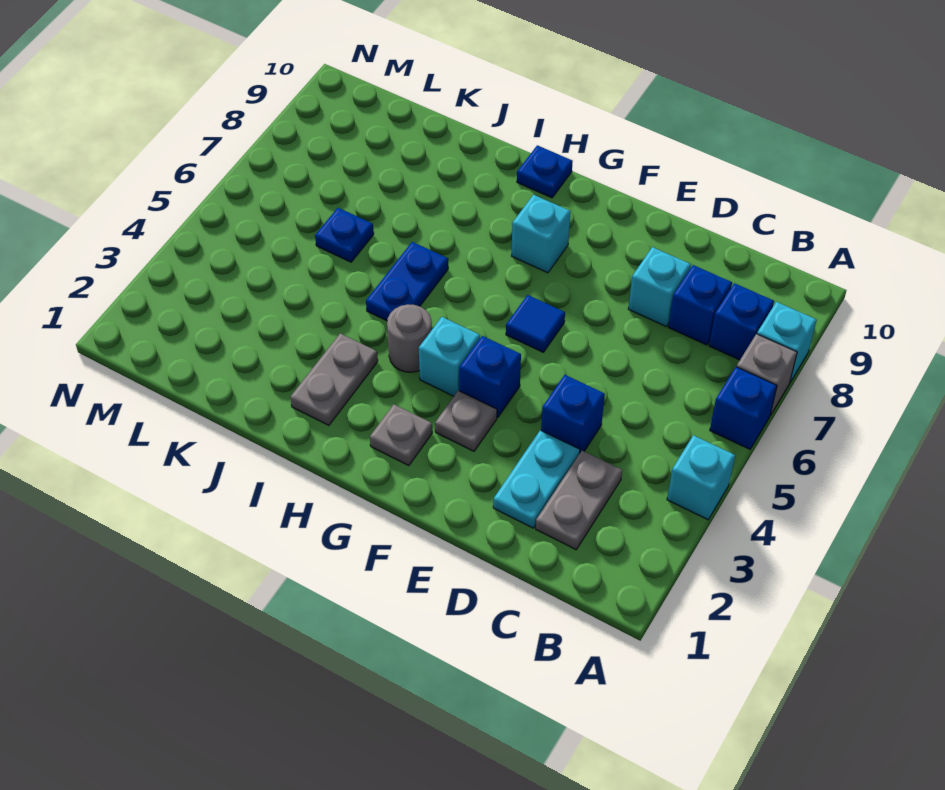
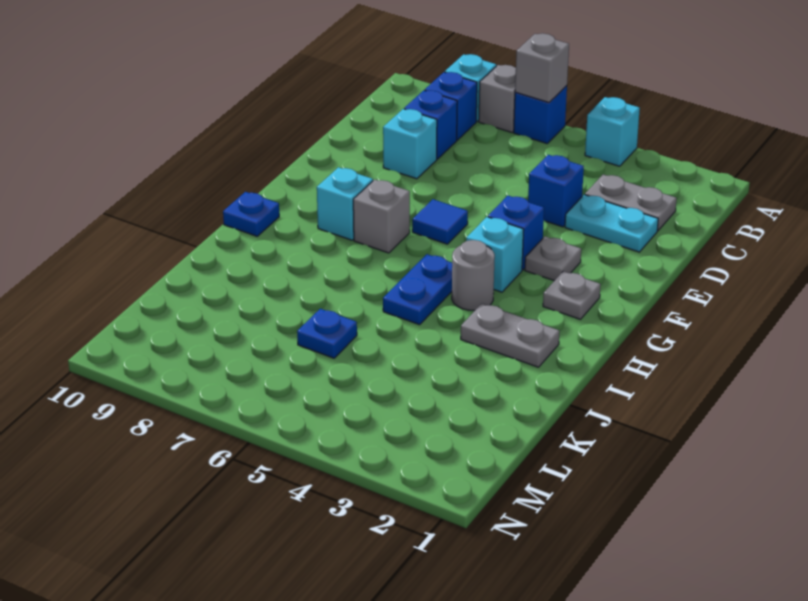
none -> grey brick A6 level 2
none -> grey brick G7 level 1
blue plate I5:I6 level 1 -> blue plate H5:I5 level 1

